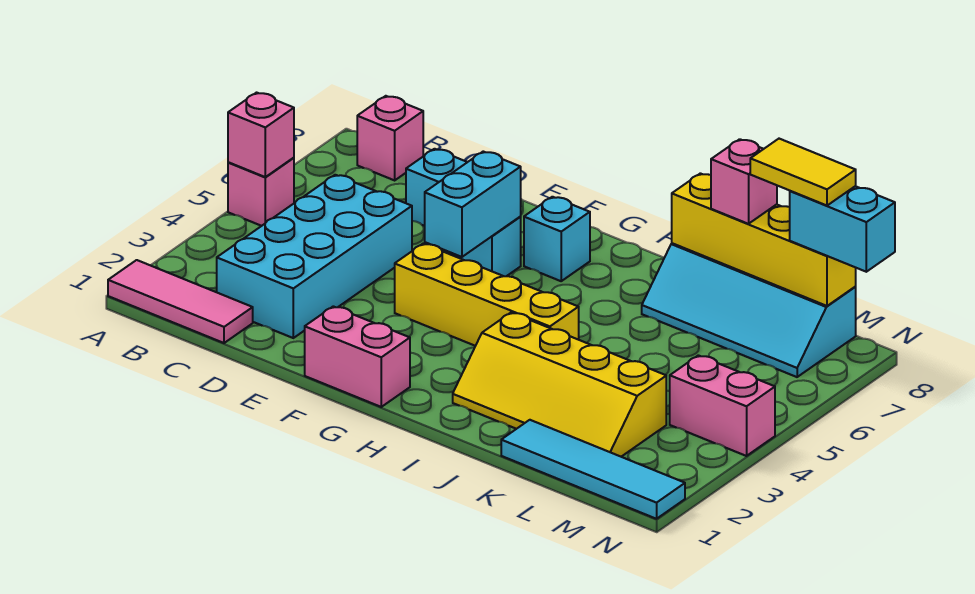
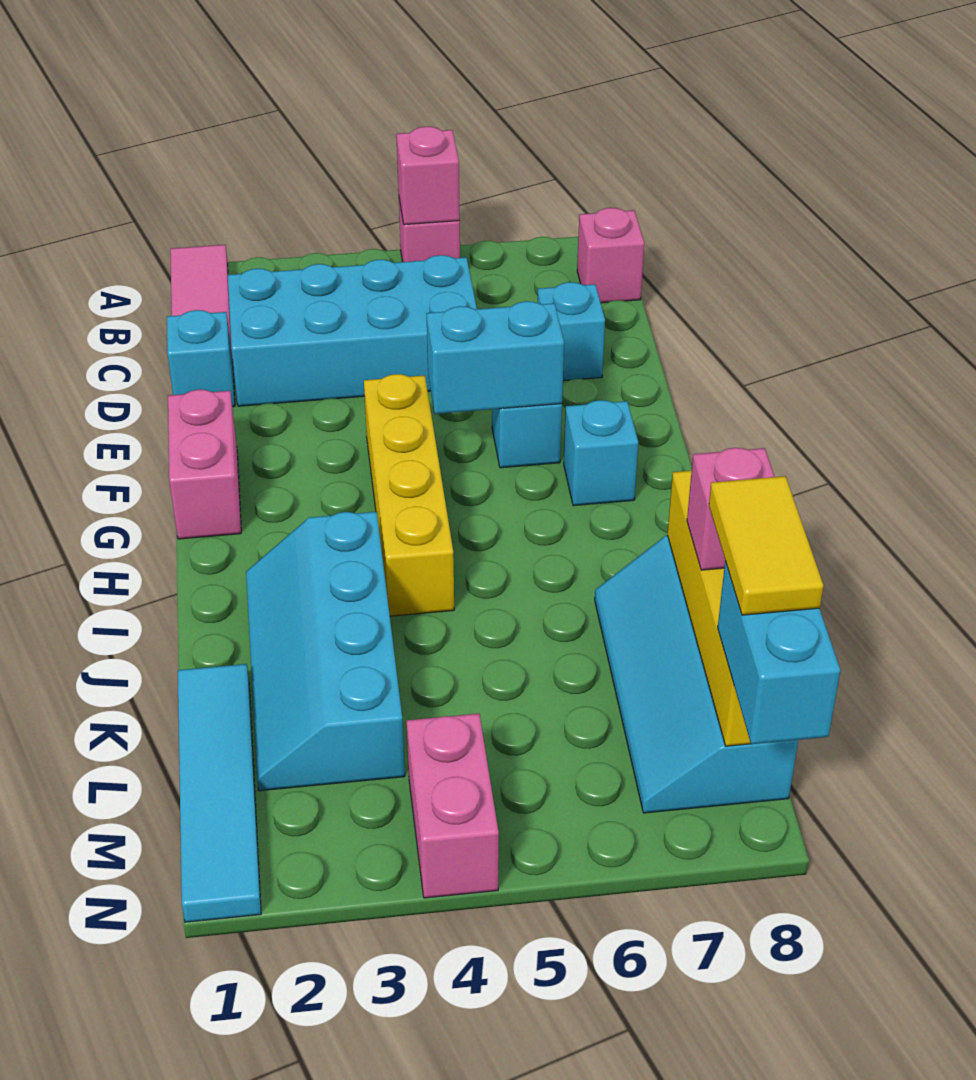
none -> cyan brick D1 level 1
yellow slope I2:L3 level 1 top 3 -> cyan slope I2:L3 level 1 top 3

